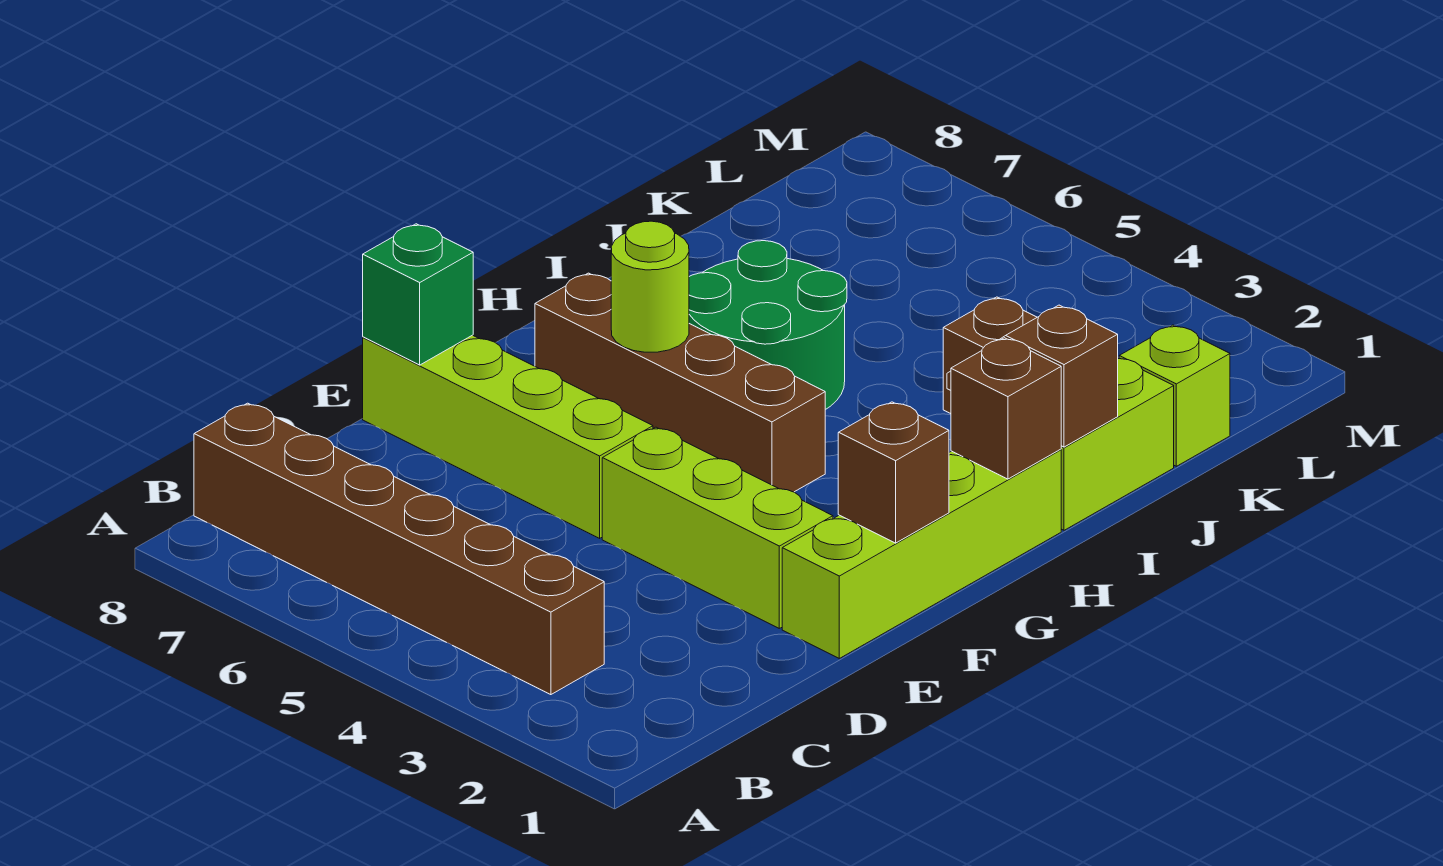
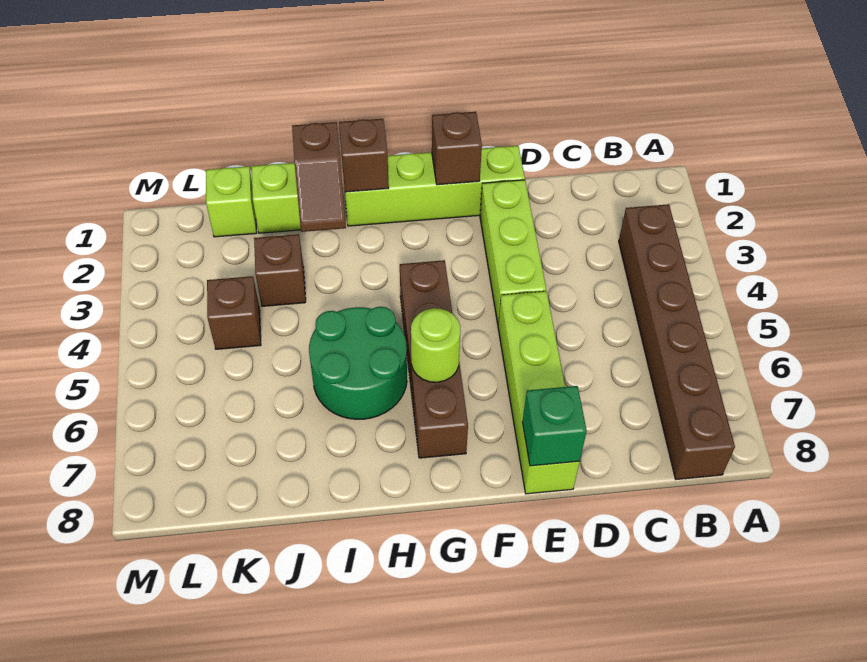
none -> brown brick K4 level 1

